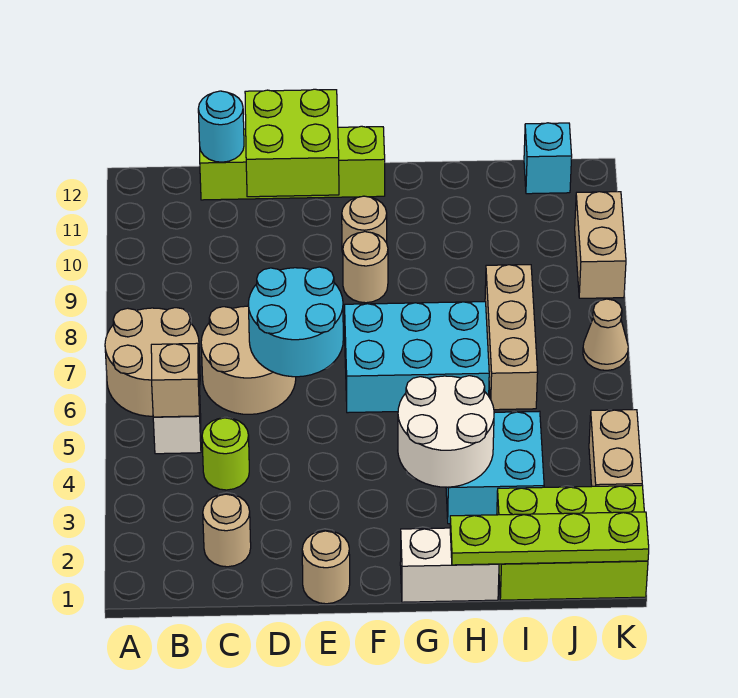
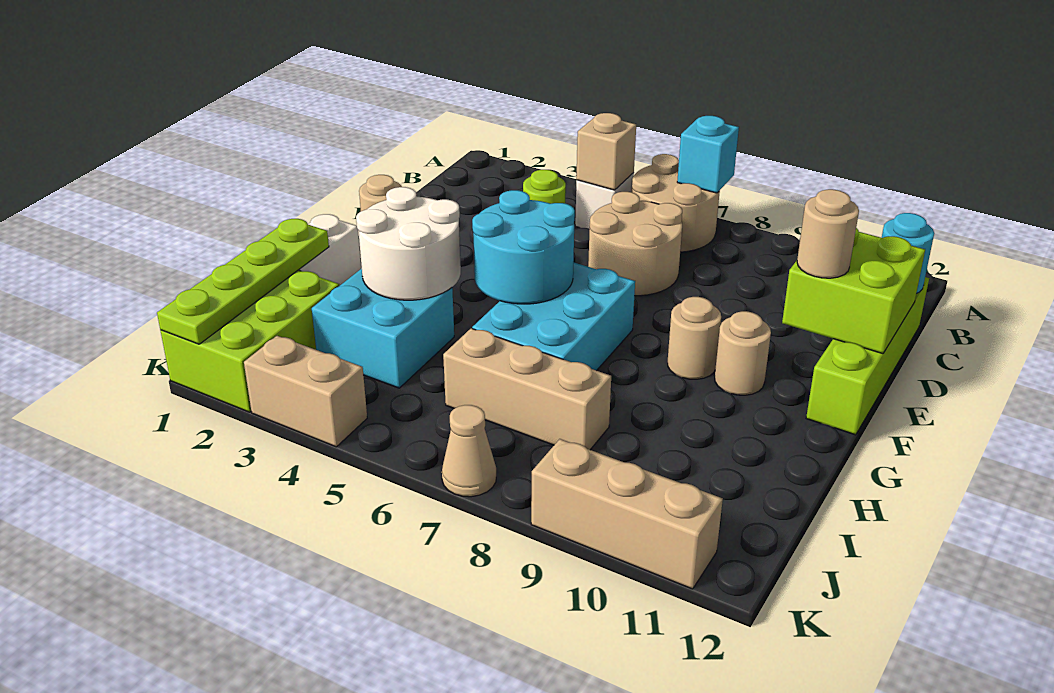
tan round brick C2 level 1 -> tan round brick E11 level 3
cyan round brick D6:E7 level 2 -> cyan round brick F5:G6 level 2
cyan brick J12 level 1 -> cyan brick A7 level 2
tan brick K9:K10 level 1 -> tan brick K9:K11 level 1

